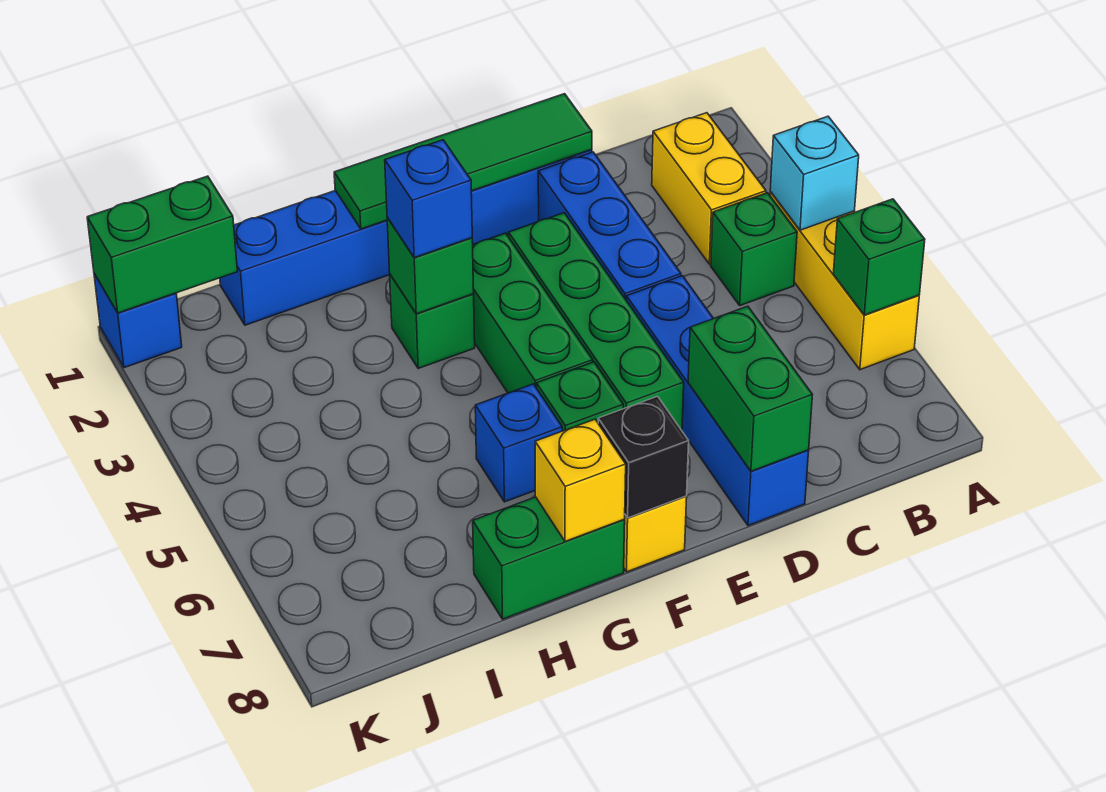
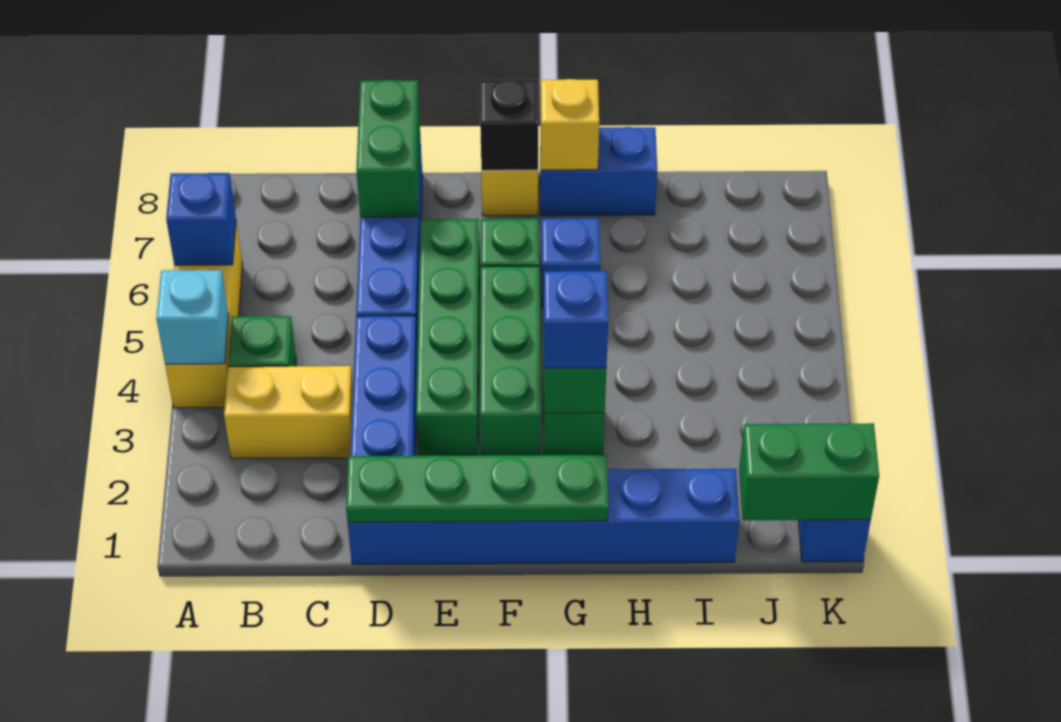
green brick A6 level 2 -> blue brick A6 level 2
yellow brick B2:B3 level 1 -> yellow brick B3:C3 level 1
green tile D1:G1 level 2 -> green plate D1:G1 level 2
green brick G8:H8 level 1 -> blue brick G8:H8 level 1

